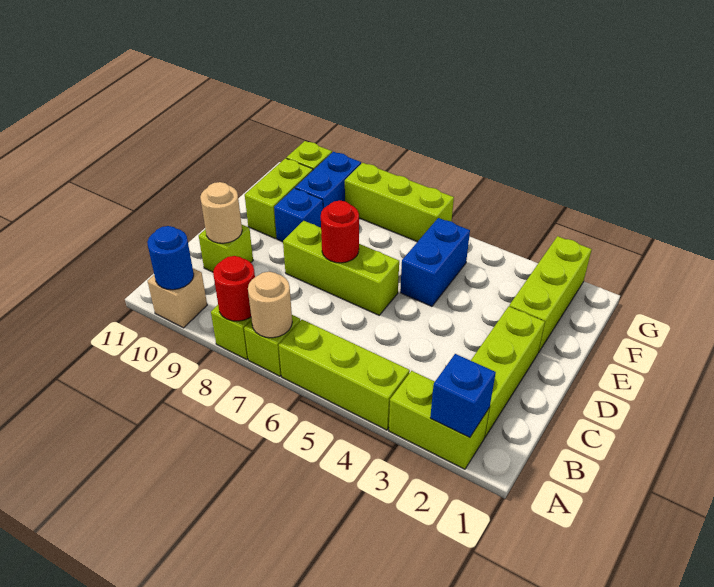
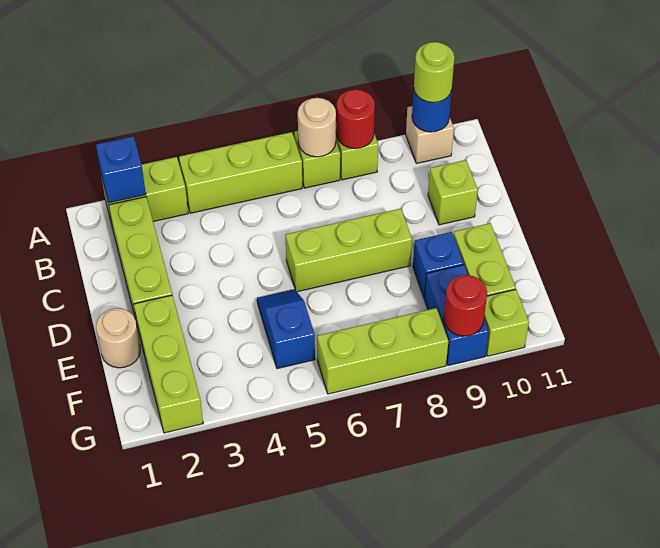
none -> lime round brick A10 level 3
tan round brick C10 level 2 -> tan round brick E1 level 1
red round brick D7 level 2 -> red round brick G9 level 2
blue brick E5:F5 level 1 -> blue slope E5:F5 level 1 top F

